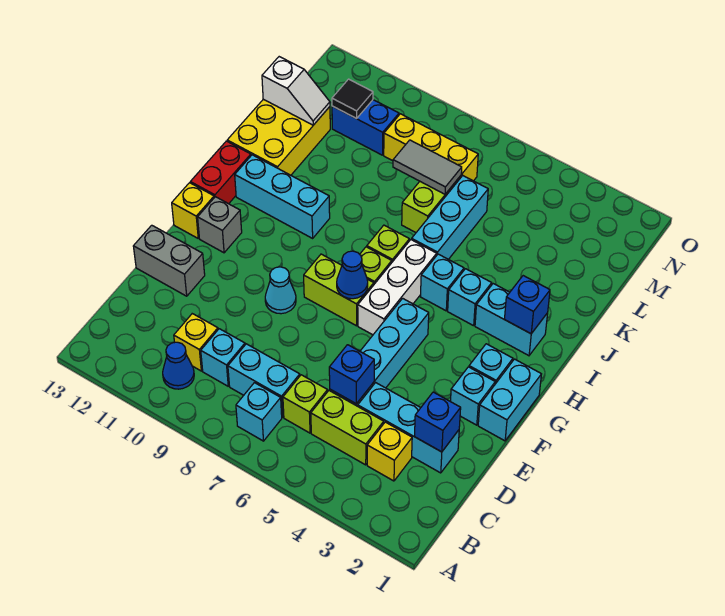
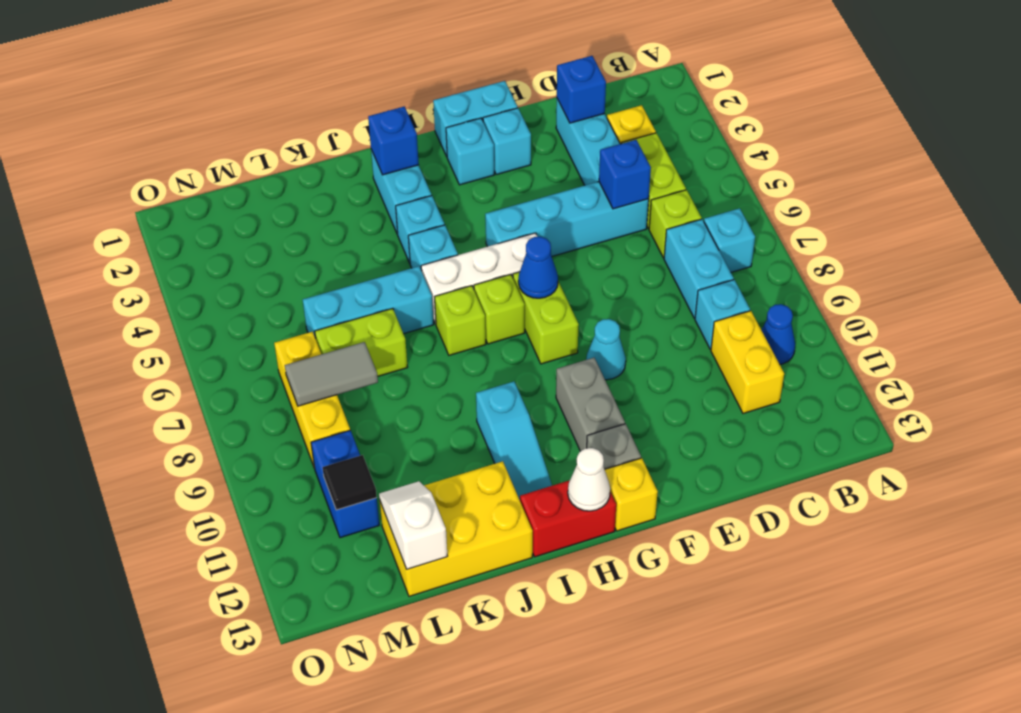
yellow brick C10 level 1 -> yellow brick C10:C11 level 1
grey brick E12:E13 level 1 -> grey brick G10:G11 level 1
none -> white cone H13 level 2
cyan brick I10:I12 level 1 -> cyan slope I10:I12 level 1 top 10
grey tile L7:L8 level 2 -> grey tile L8:M8 level 2

